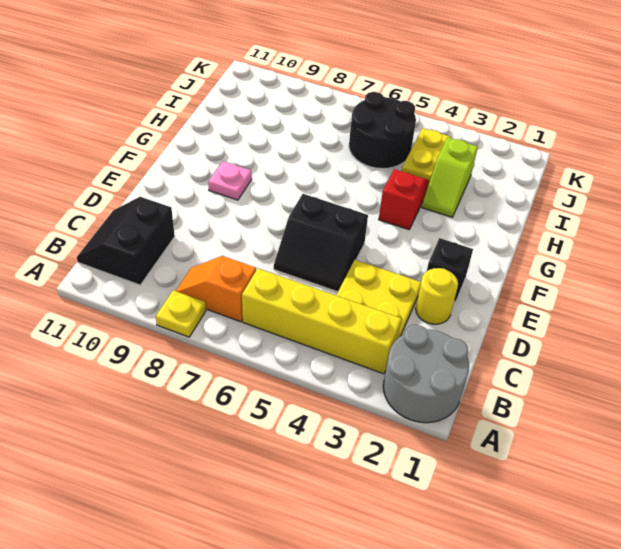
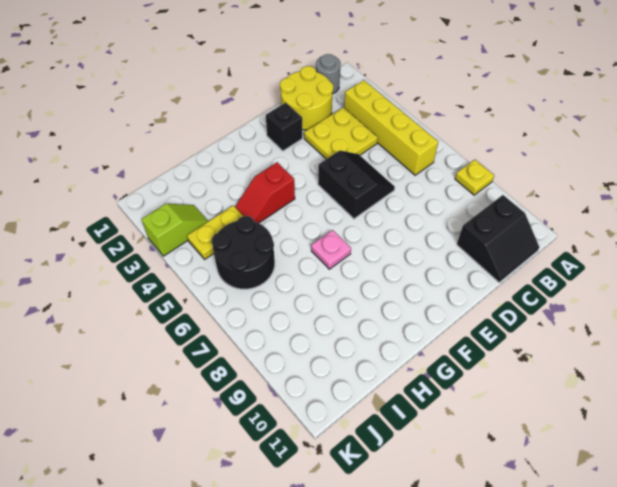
grey round brick A1:B2 level 1 -> grey round brick B1 level 1
orange slope B7:B8 level 1 top 7 -> none
yellow round brick D2 level 1 -> yellow round brick C1:D2 level 1
pink plate F9 level 1 -> pink plate G7 level 1
lime slope H3:I3 level 1 top I -> lime slope J3:K3 level 1 top K

